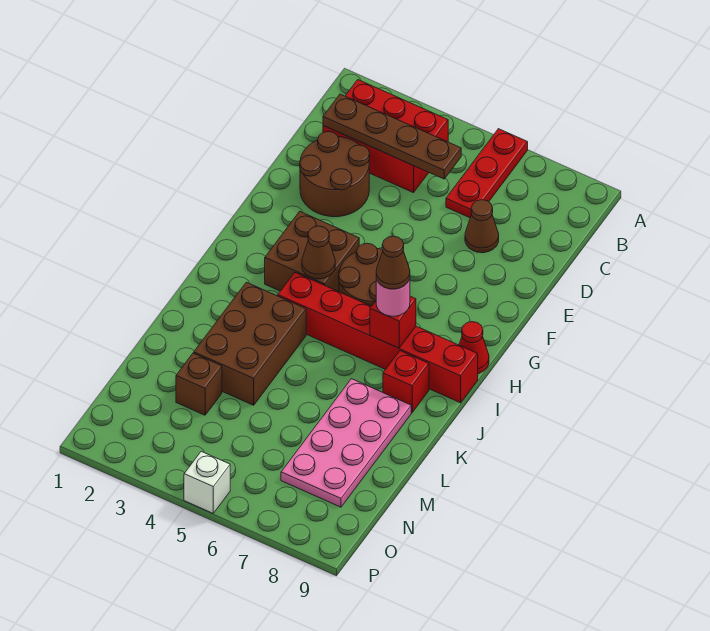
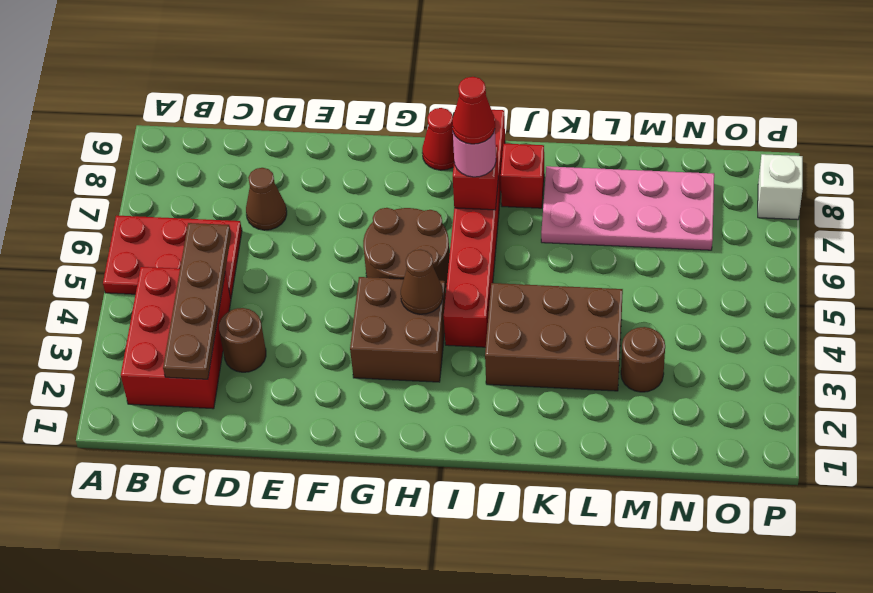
red plate A6:C6 level 1 -> red plate A5:C6 level 1
brown round brick D2:E3 level 1 -> brown round brick D3 level 1
brown cone I7 level 4 -> red cone I7 level 4
brown brick M3 level 1 -> brown round brick M3 level 1
white brick P5 level 1 -> white brick P8 level 1

